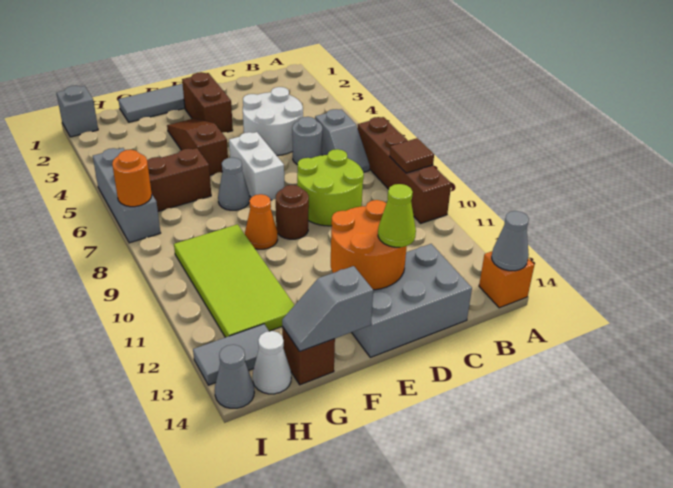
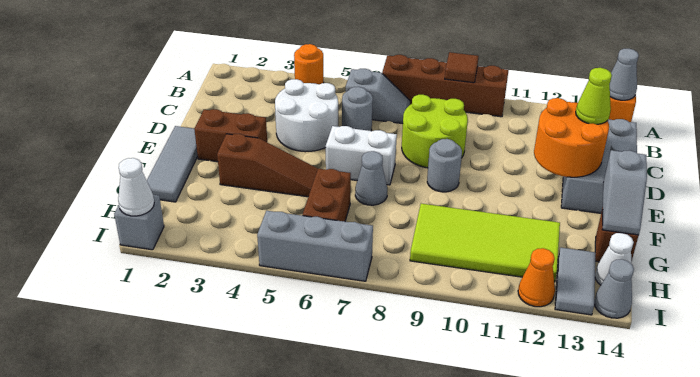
brown round brick E9 level 1 -> grey round brick E9 level 1
brown slope F3:F5 level 1 top 5 -> brown slope F3:F5 level 1 top 3
orange cone F9 level 1 -> orange cone I12 level 1
none -> white cone I1 level 2
orange round brick I7 level 2 -> orange round brick A4 level 1

